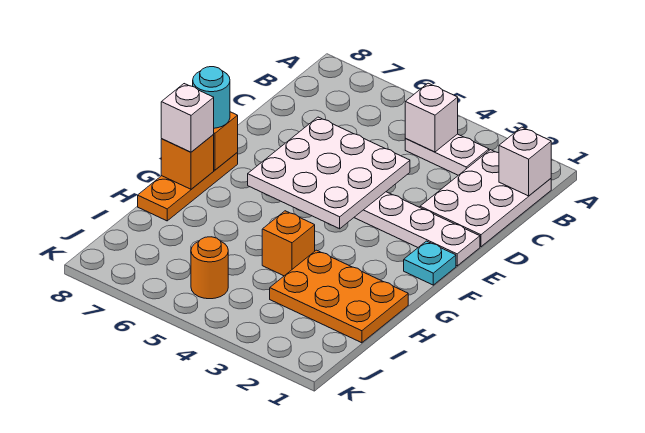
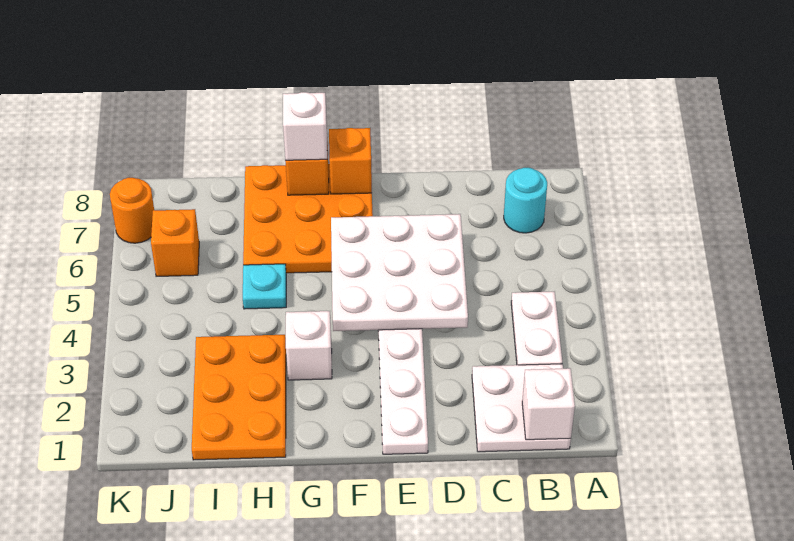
white plate B1:D2 level 1 -> white plate B1:C2 level 1
white brick B4 level 2 -> white brick G3 level 1
cyan plate F1 level 1 -> cyan plate H5 level 1
orange plate F8:H8 level 1 -> orange plate F6:H8 level 1
cyan round brick F8 level 3 -> cyan round brick B7 level 1
orange brick H4 level 1 -> orange brick J6 level 1
orange round brick J5 level 1 -> orange round brick K7 level 1

